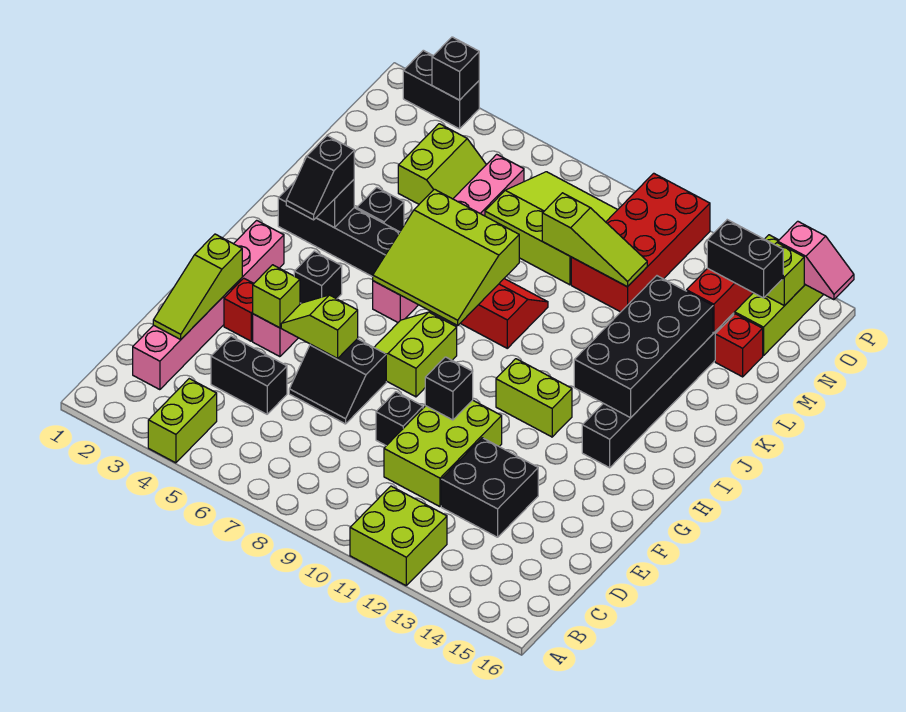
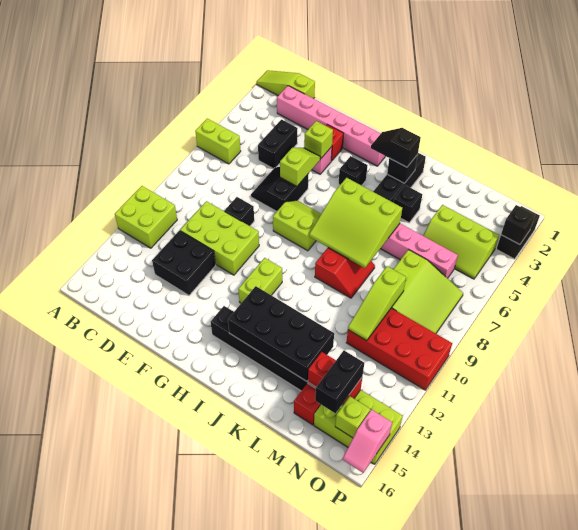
lime brick A4:B4 level 1 -> lime brick A6:B6 level 1
lime slope D2:F2 level 2 top F -> lime slope A1:C1 level 1 top C
black brick F10 level 2 -> none
lime slope I6:K8 level 2 top K -> lime slope I6:K8 level 2 top 6
lime slope M4:N5 level 1 top 4 -> lime slope M4:O5 level 1 top 4

